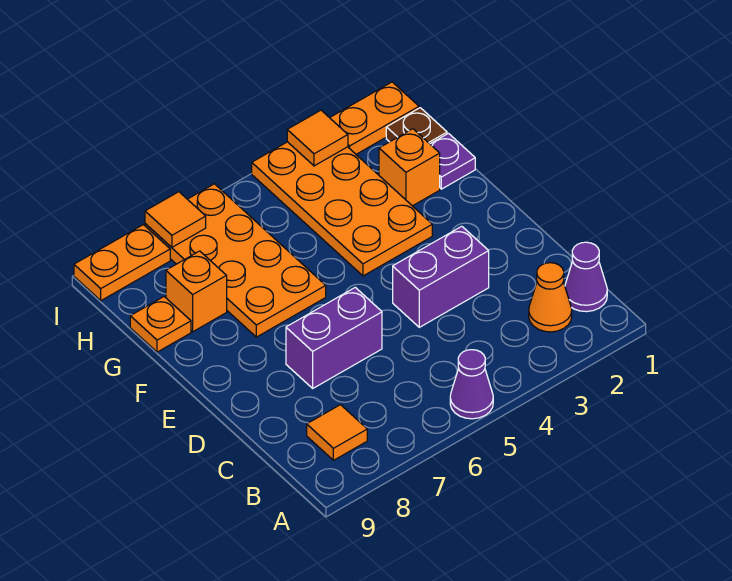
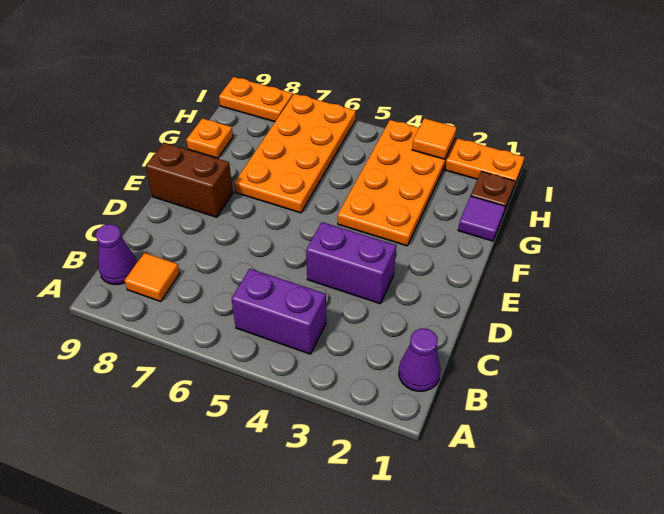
purple cone A5 level 1 -> purple cone B9 level 1
orange cone B2 level 1 -> none
purple brick D6:D7 level 1 -> purple brick B4:B5 level 1
none -> brown brick E8:E9 level 1
purple plate G1 level 1 -> purple tile G1 level 1
orange brick G2 level 1 -> none
orange brick G8 level 1 -> none
orange tile I7 level 2 -> none

